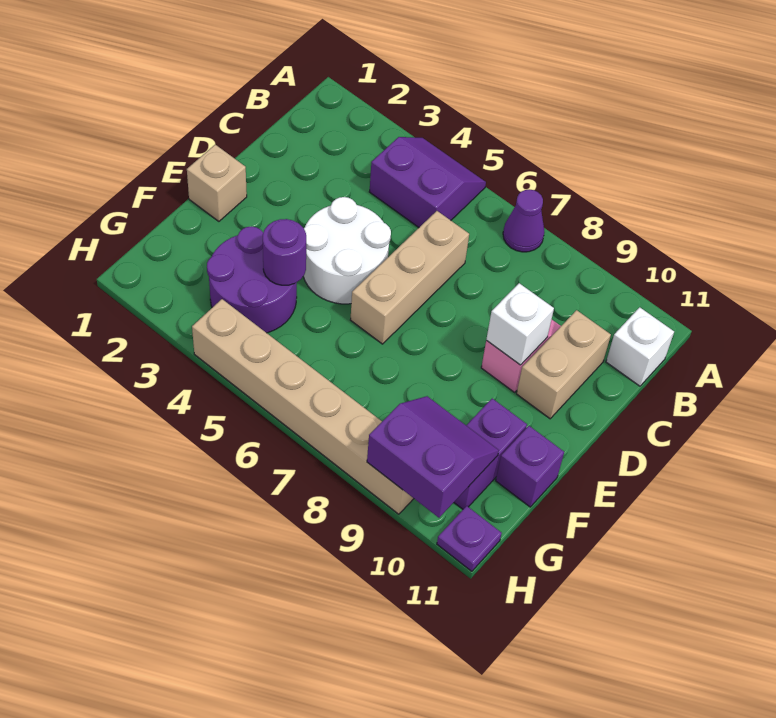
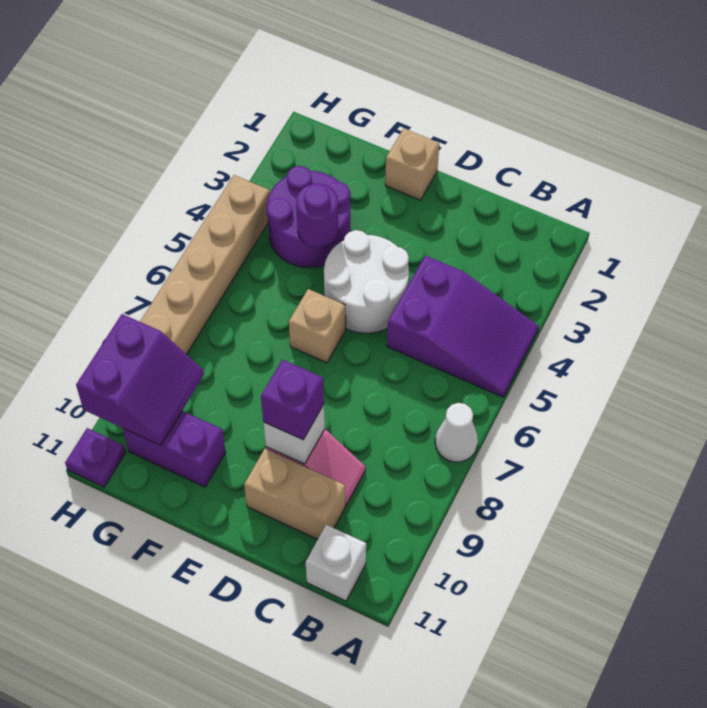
purple slope A4:B5 level 1 top B -> purple slope A4:C5 level 1 top C
purple cone A7 level 1 -> white cone A7 level 1
tan brick C6:E6 level 1 -> tan brick E6 level 1
purple brick F11 level 1 -> purple brick D9 level 3

